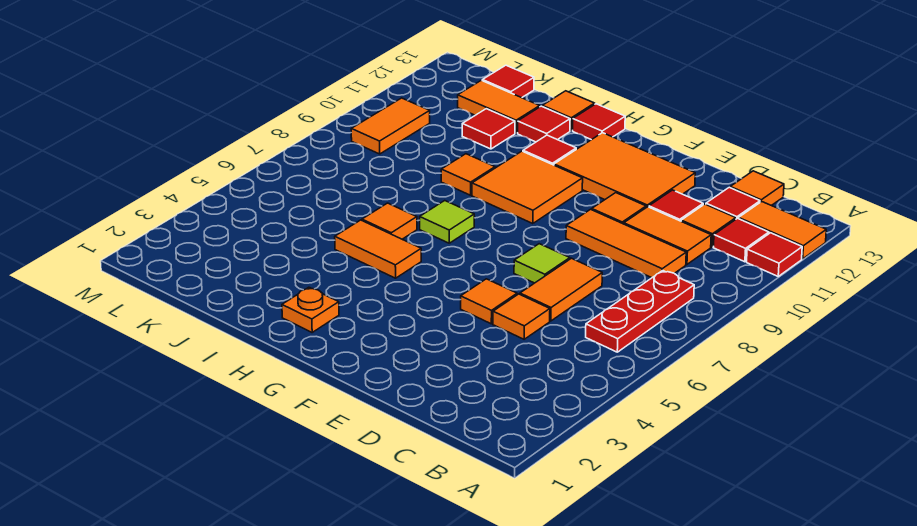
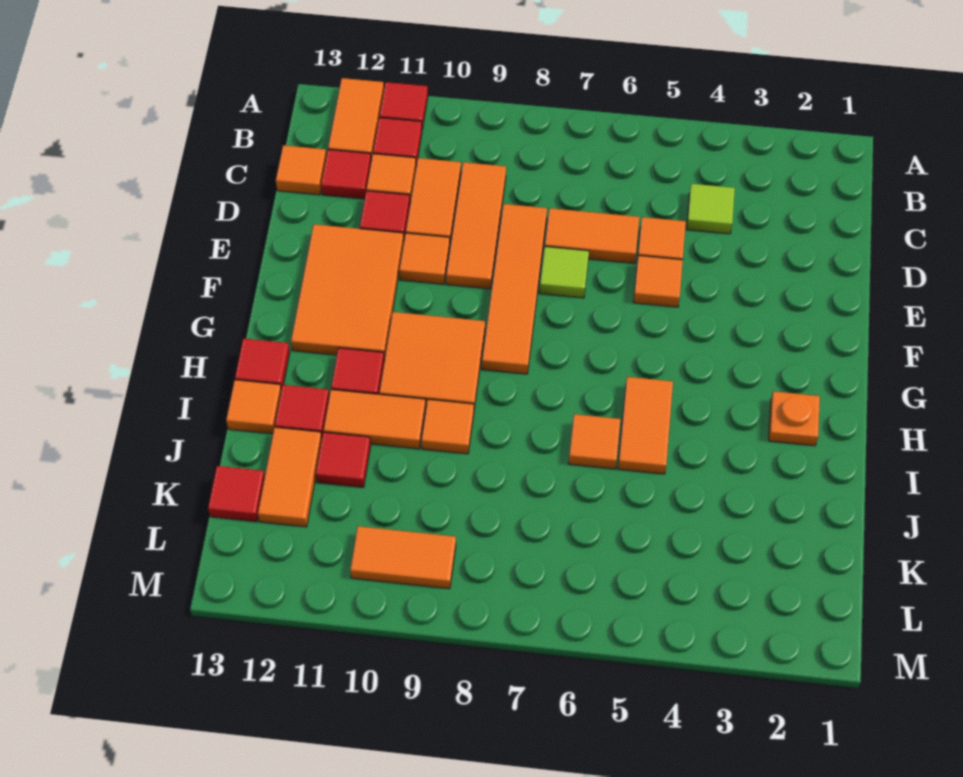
red plate B6:B8 level 1 -> none
none -> orange tile D8:G8 level 1
lime tile H7 level 1 -> lime tile C4 level 1
none -> orange tile I10:I11 level 1

